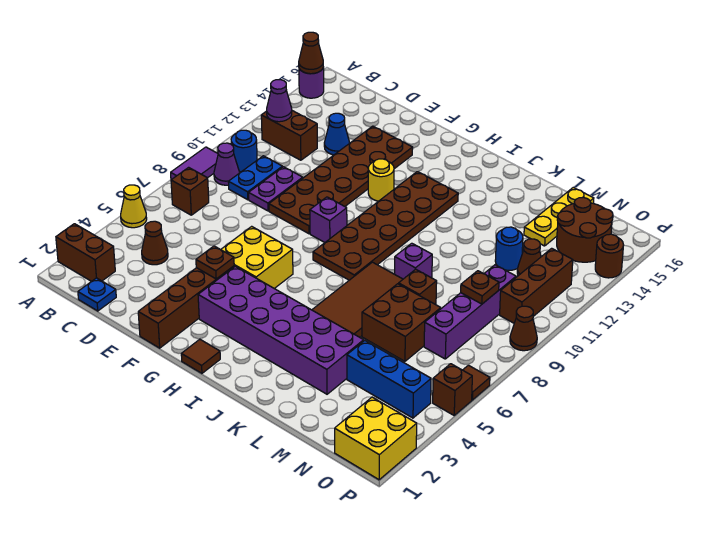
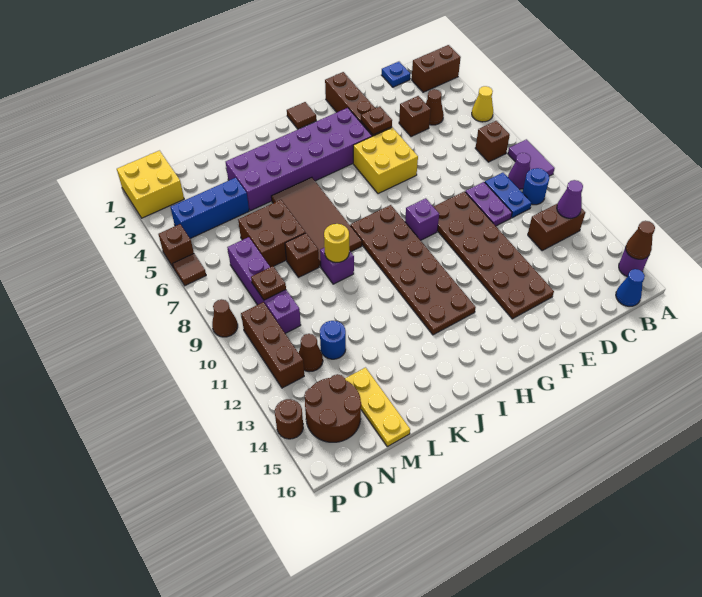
none -> brown brick D4 level 1
blue cone D13 level 1 -> blue cone B16 level 1
yellow round brick G12 level 1 -> yellow round brick K9 level 2

